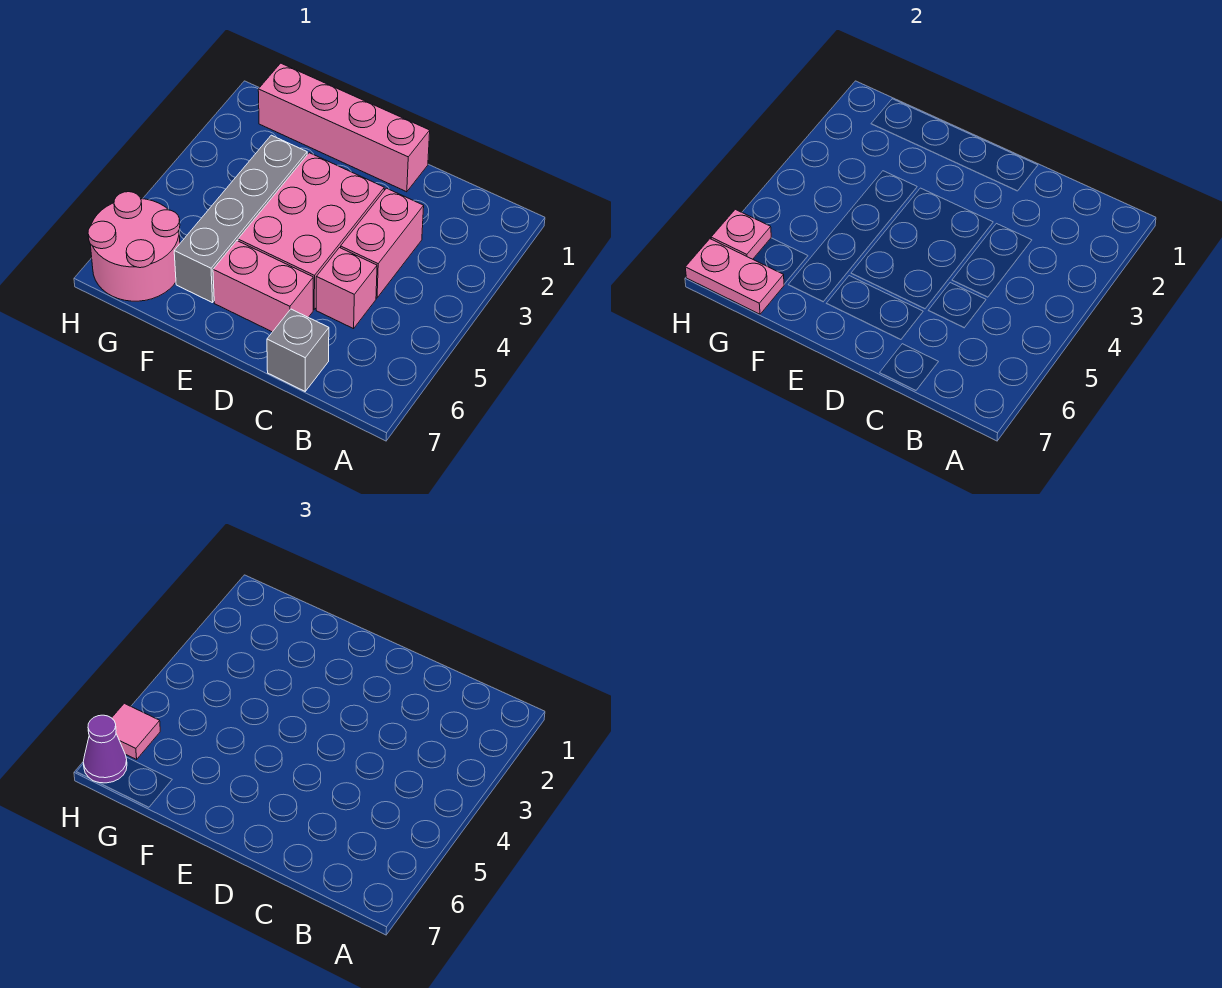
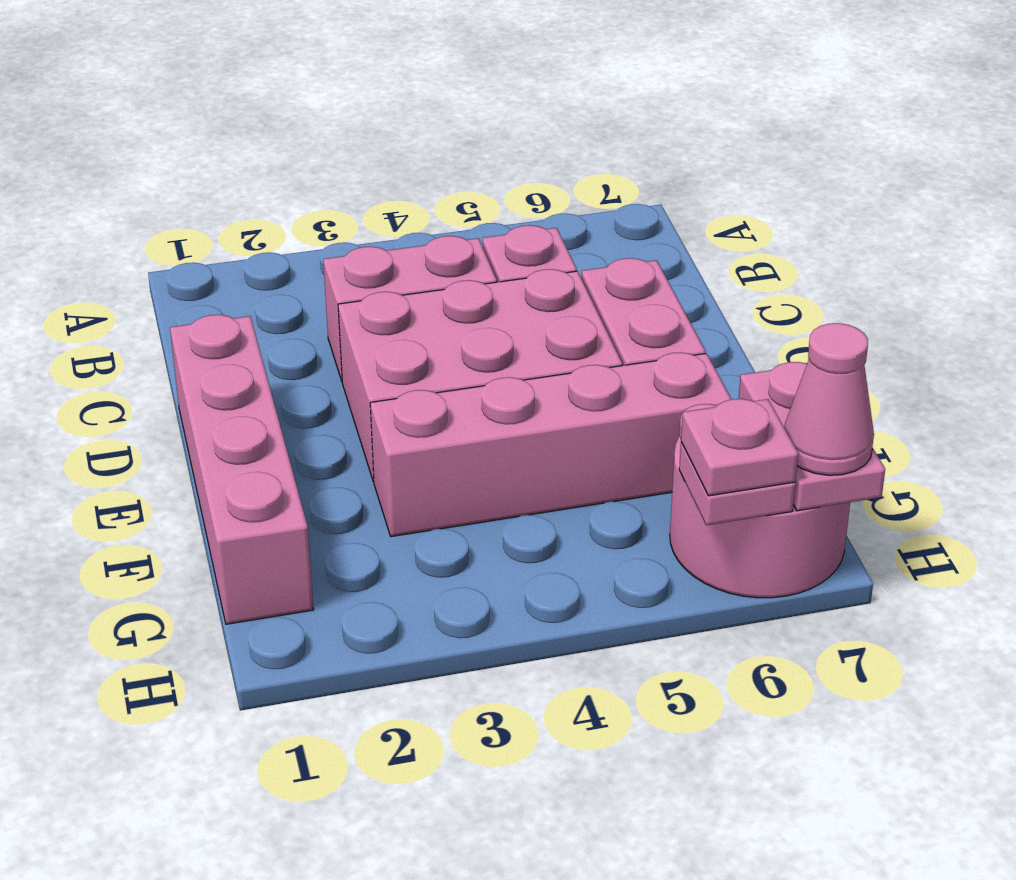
grey brick C7 level 1 -> none
grey brick F3:F6 level 1 -> pink brick F3:F6 level 1
pink tile H6 level 3 -> pink plate H6 level 3
purple cone H7 level 3 -> pink cone H7 level 3

